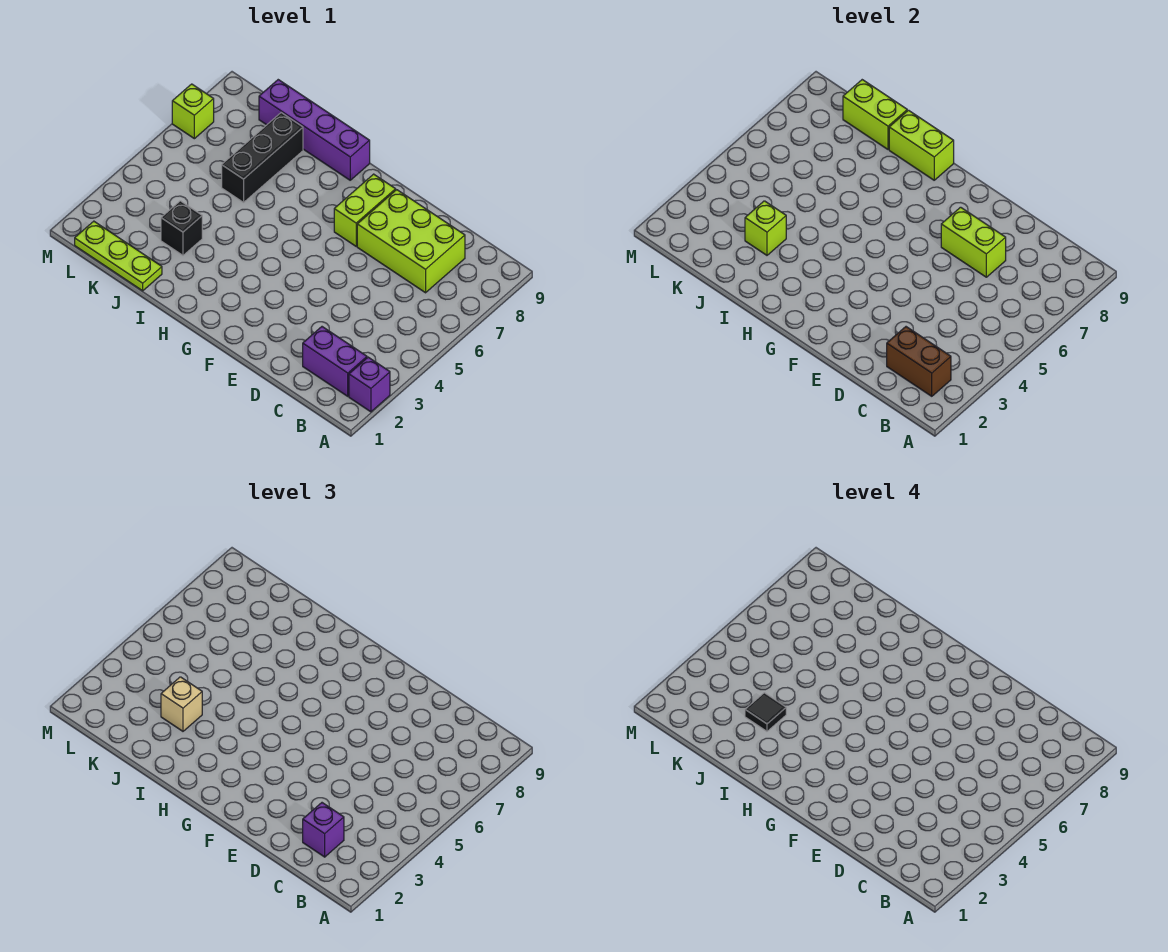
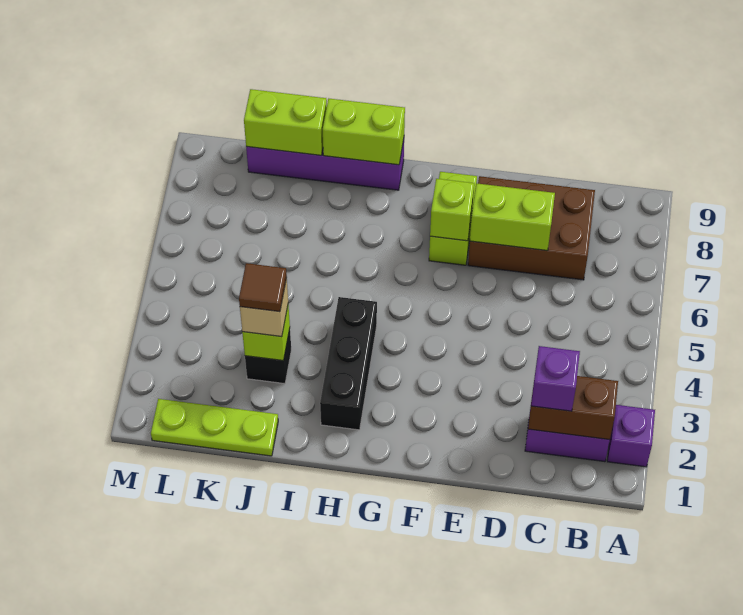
lime brick C7:E8 level 1 -> brown brick C7:E8 level 1
black tile J3 level 4 -> brown tile J3 level 4
black brick J6:J8 level 1 -> black brick H2:H4 level 1
lime brick M7 level 1 -> lime brick F7 level 2

